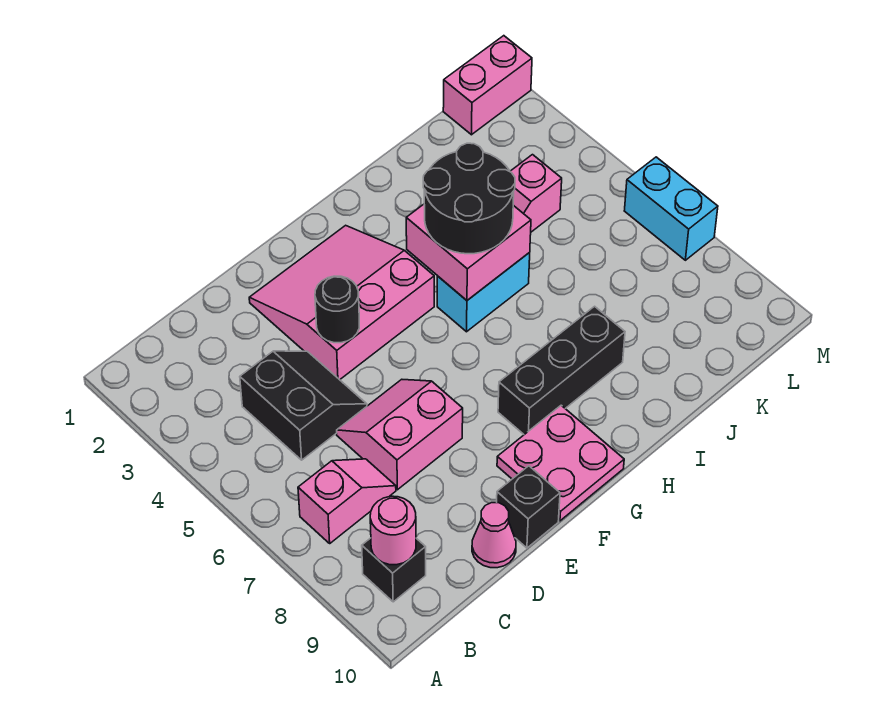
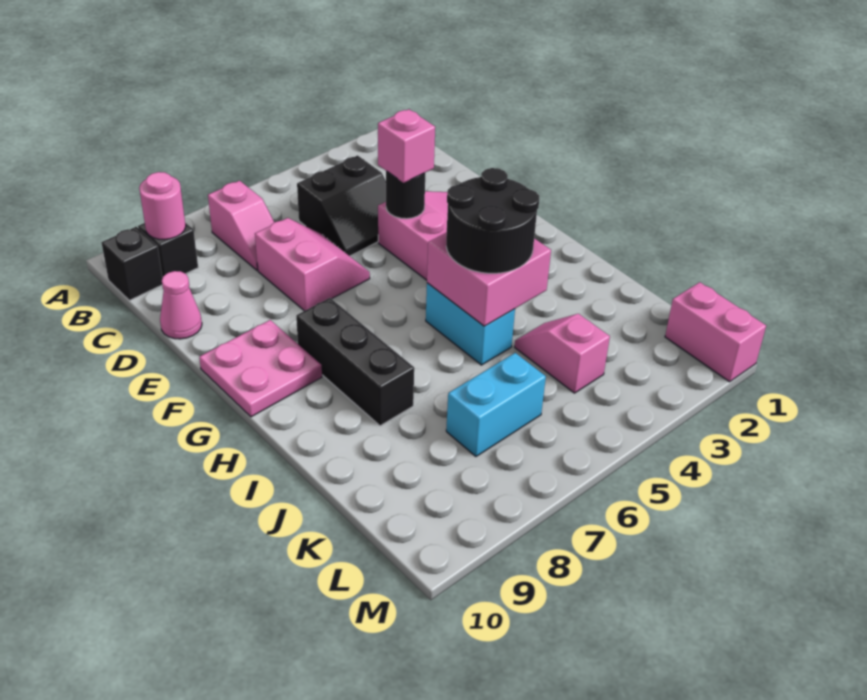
none -> pink brick E4 level 3
black brick E10 level 1 -> black brick B10 level 1
cyan brick M6:M7 level 1 -> cyan brick K6:K7 level 1

